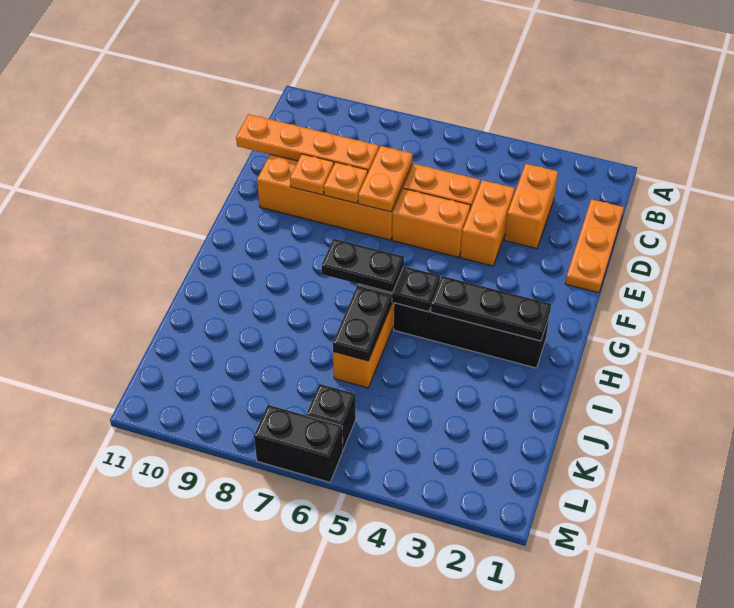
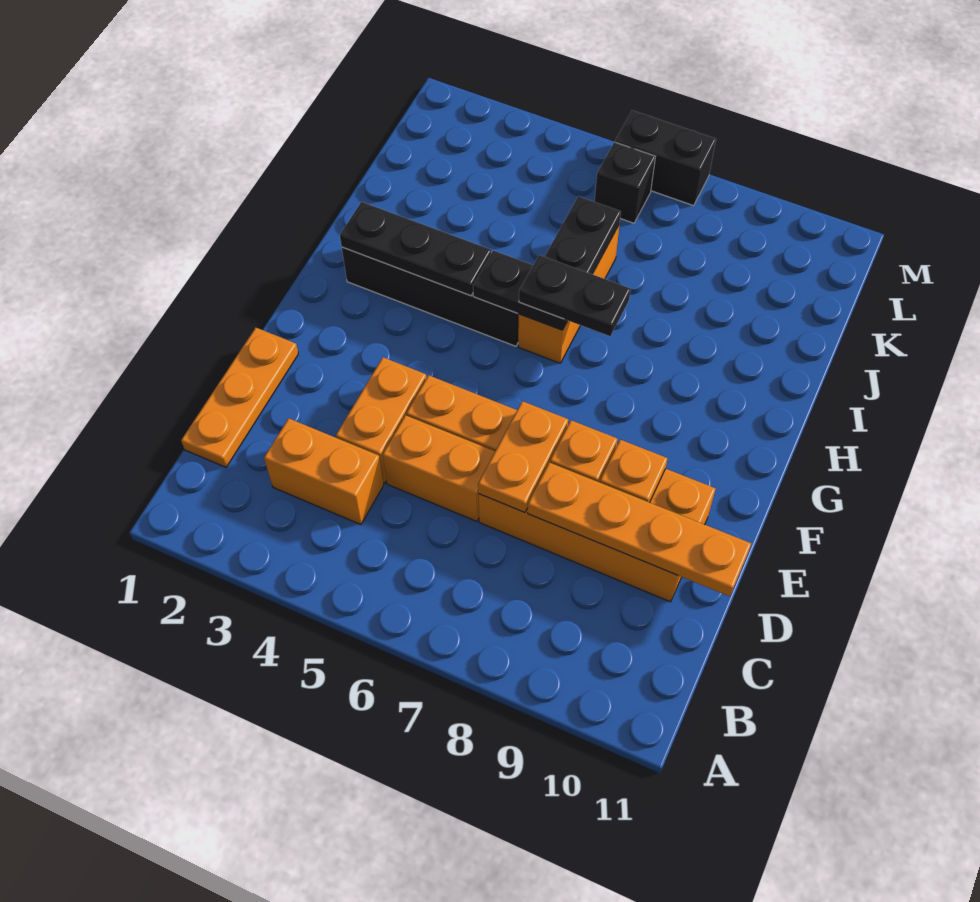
orange brick C3:D3 level 1 -> orange brick C3:C4 level 1

